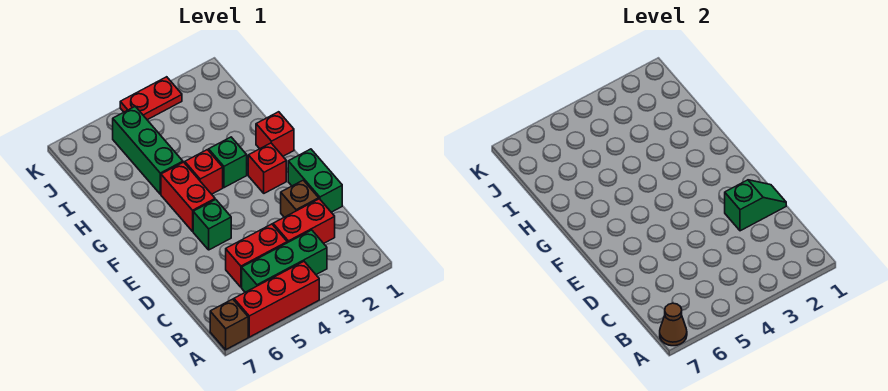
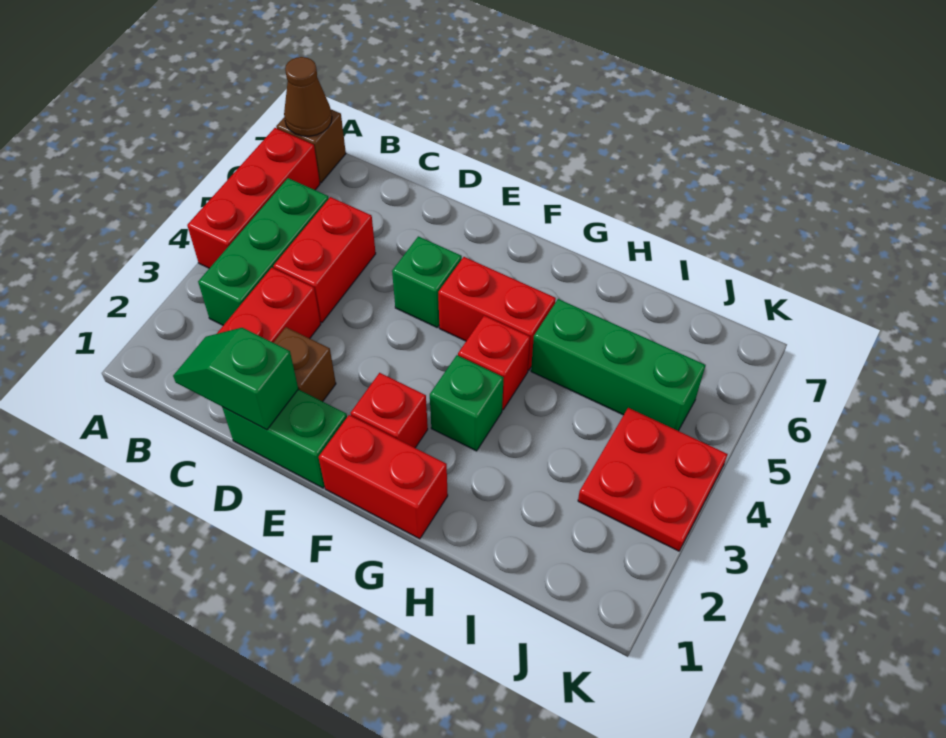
green slope D1:D2 level 2 top 2 -> green slope C1:D1 level 2 top D
red brick G1 level 1 -> red brick F1:G1 level 1
red plate K3:K4 level 1 -> red plate J3:K4 level 1

